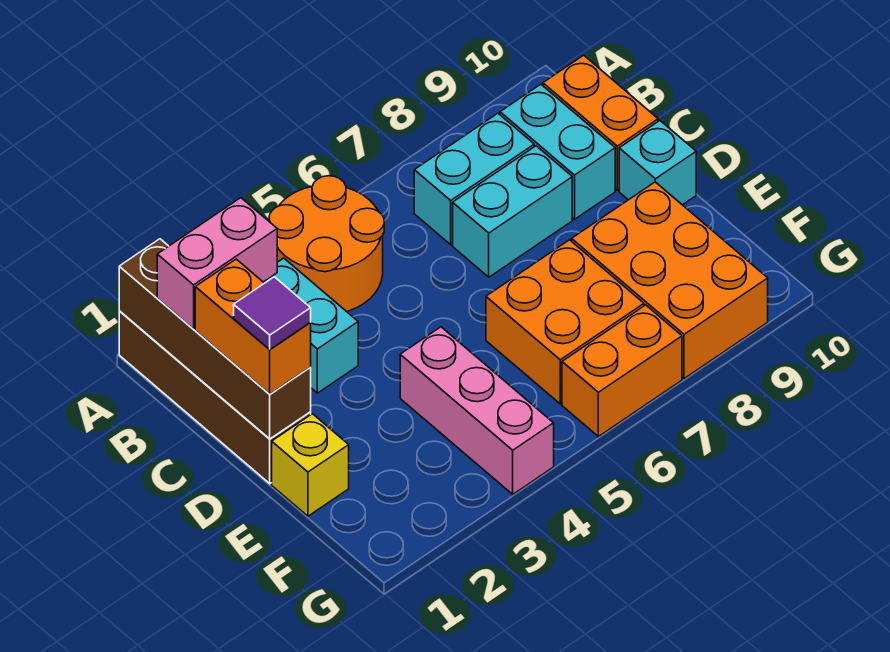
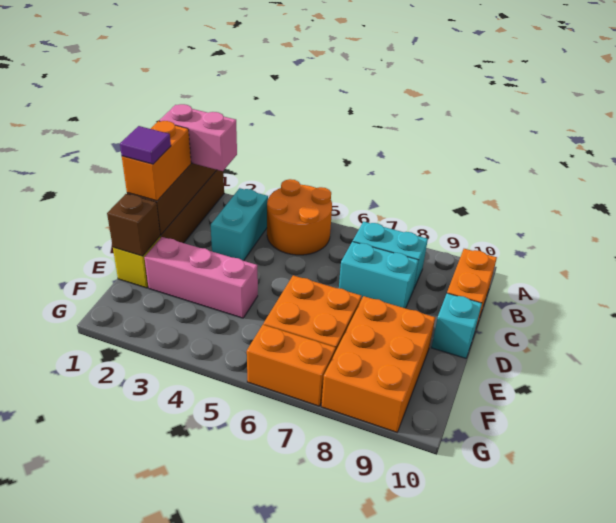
cyan brick B9:C9 level 1 -> none
none -> brown brick E1 level 2
pink brick E4:G4 level 1 -> pink brick E2:E4 level 1

